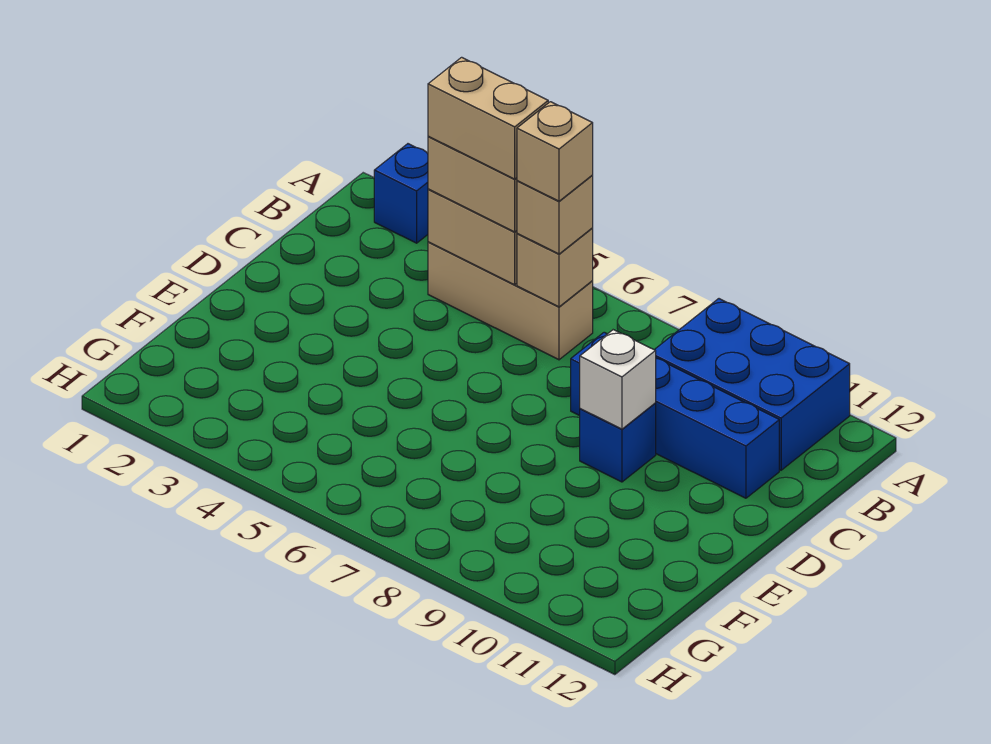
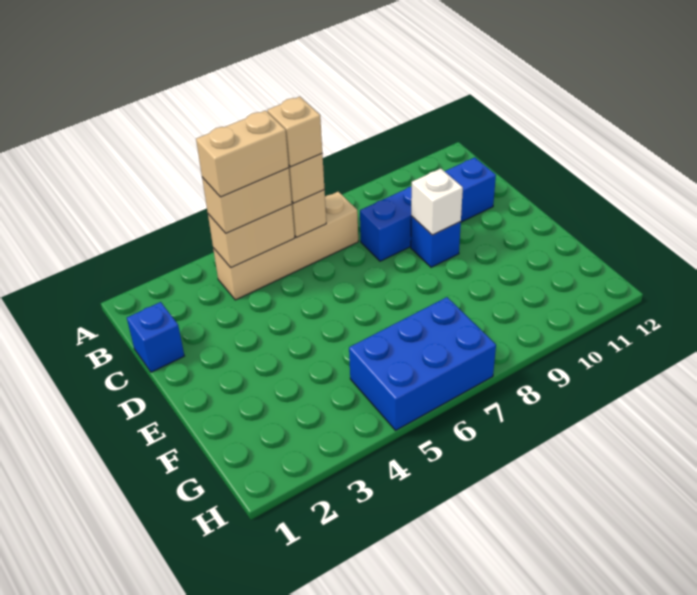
blue brick A2 level 1 -> blue brick C1 level 1
blue brick A9:B11 level 1 -> blue brick G5:H7 level 1
tan brick B4:B6 level 1 -> tan brick B4:B7 level 1

